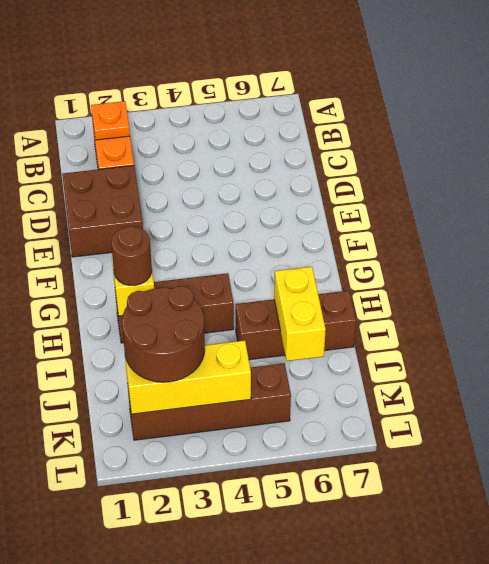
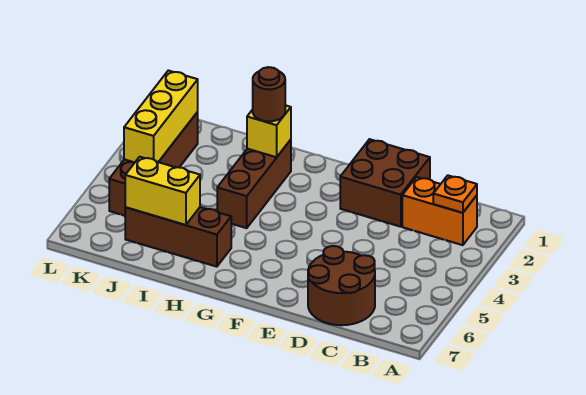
brown brick I5:I7 level 1 -> brown brick H6:J6 level 1
brown round brick J2:K3 level 3 -> brown round brick C6:D7 level 1

